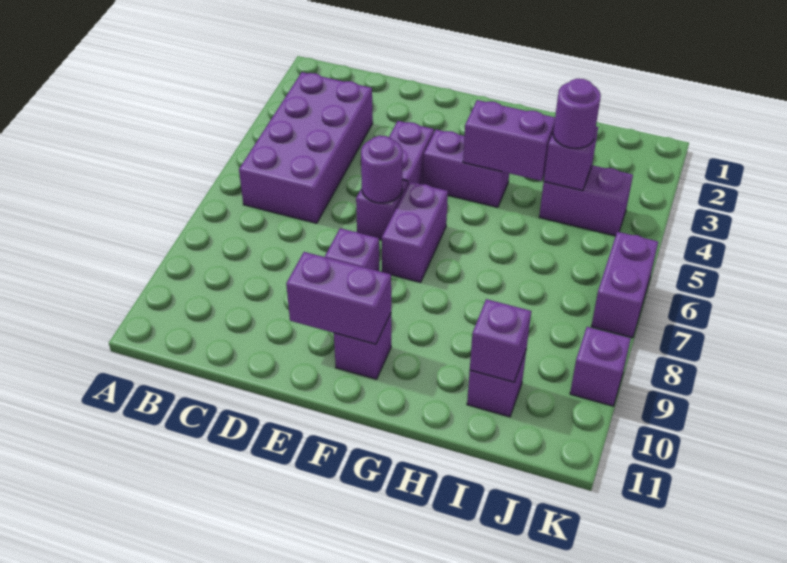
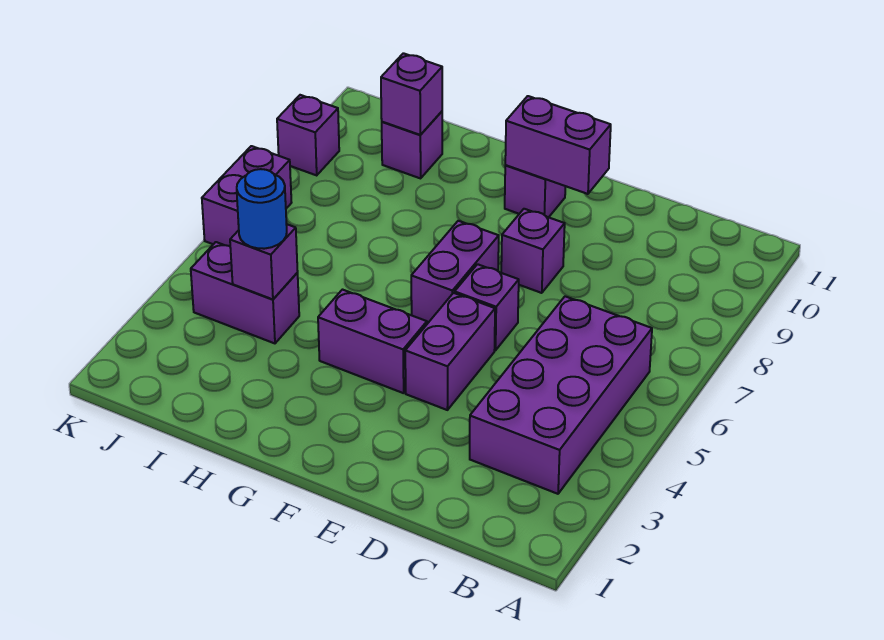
purple round brick E6 level 2 -> none
purple brick G4:H4 level 2 -> none
purple round brick I4 level 3 -> blue round brick I4 level 3

